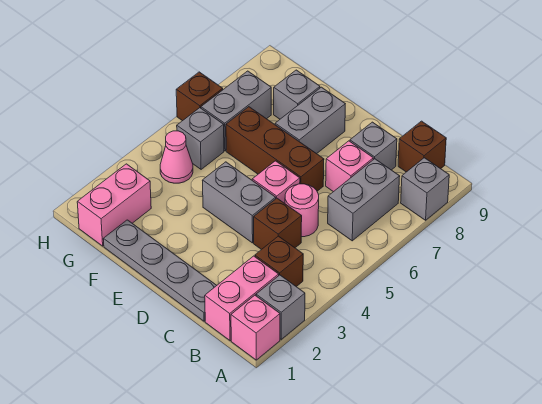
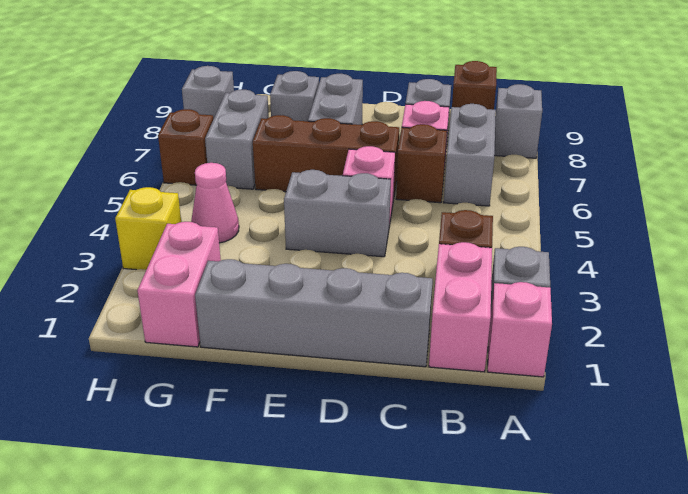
grey plate C1:F1 level 1 -> grey brick C1:F1 level 1
brown brick C4 level 1 -> brown brick C6 level 1
pink round brick C5 level 1 -> none
grey brick G5 level 1 -> grey brick H8 level 1
none -> yellow brick H3 level 1

